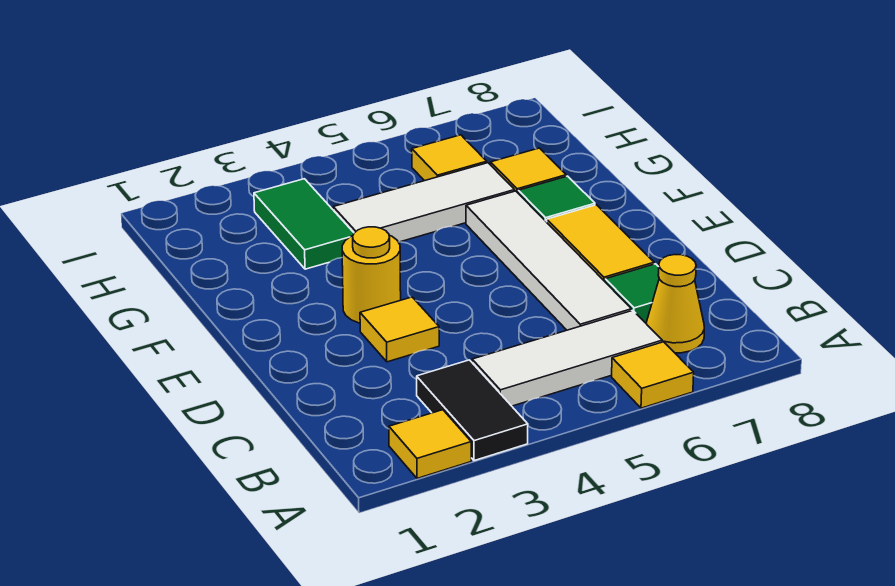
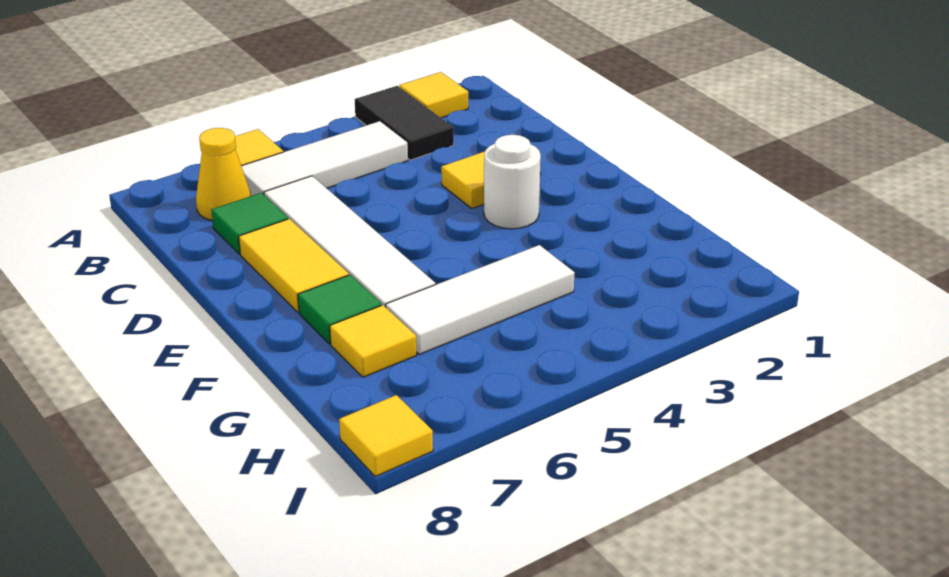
yellow round brick E3 level 1 -> white round brick E3 level 1
green tile G3:H3 level 1 -> none
yellow tile H6 level 1 -> yellow tile I8 level 1

